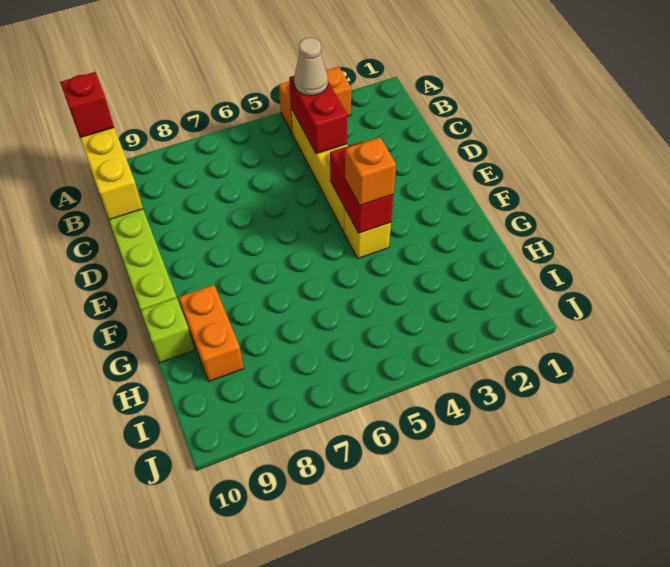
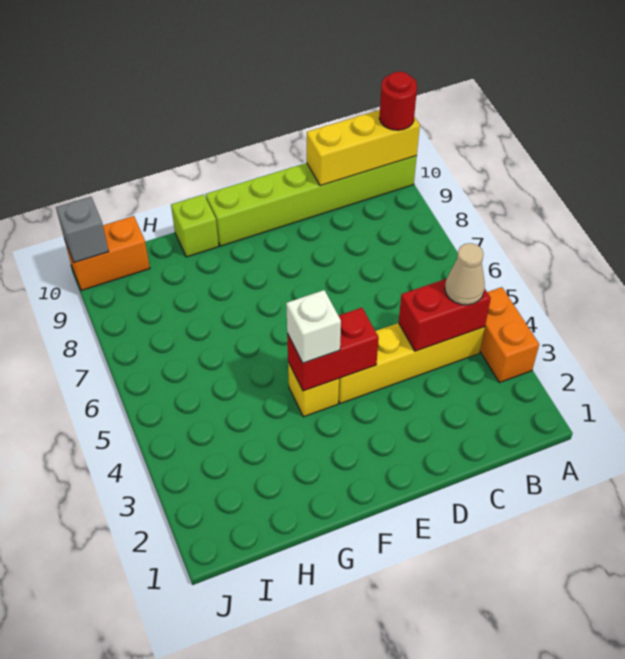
red brick A10 level 3 -> red round brick A10 level 3
orange brick F4 level 3 -> white brick F4 level 3
orange brick G9:H9 level 1 -> orange brick I10:J10 level 1
none -> grey brick J10 level 2

